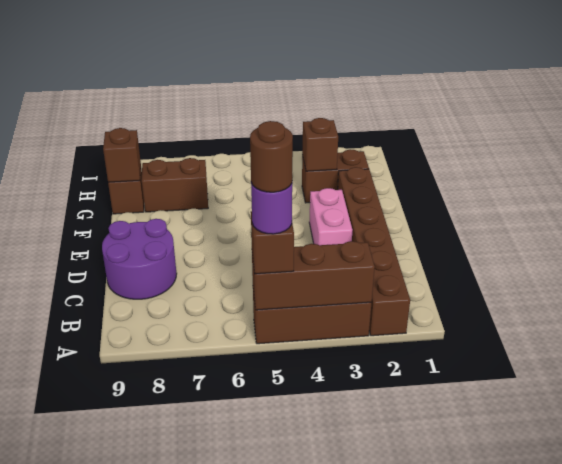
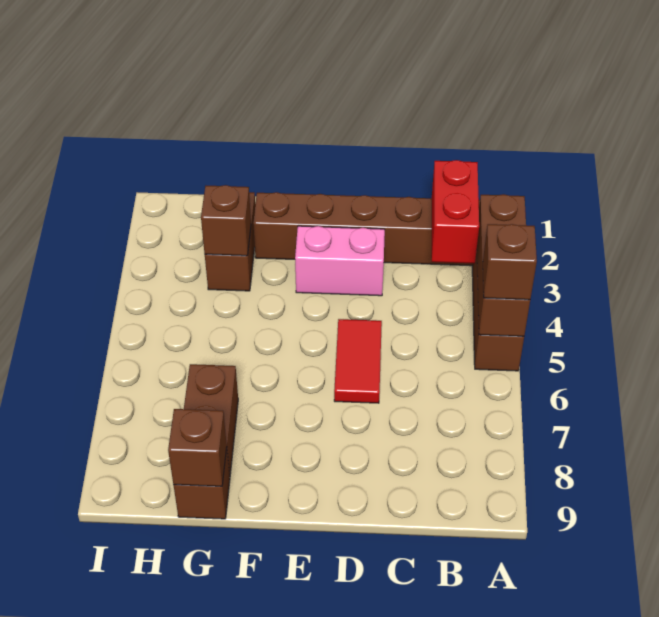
purple round brick A5 level 4 -> none
brown round brick A5 level 5 -> none
none -> red brick B2:B3 level 2
purple round brick C8:D9 level 1 -> none
none -> red tile D5:D6 level 1

